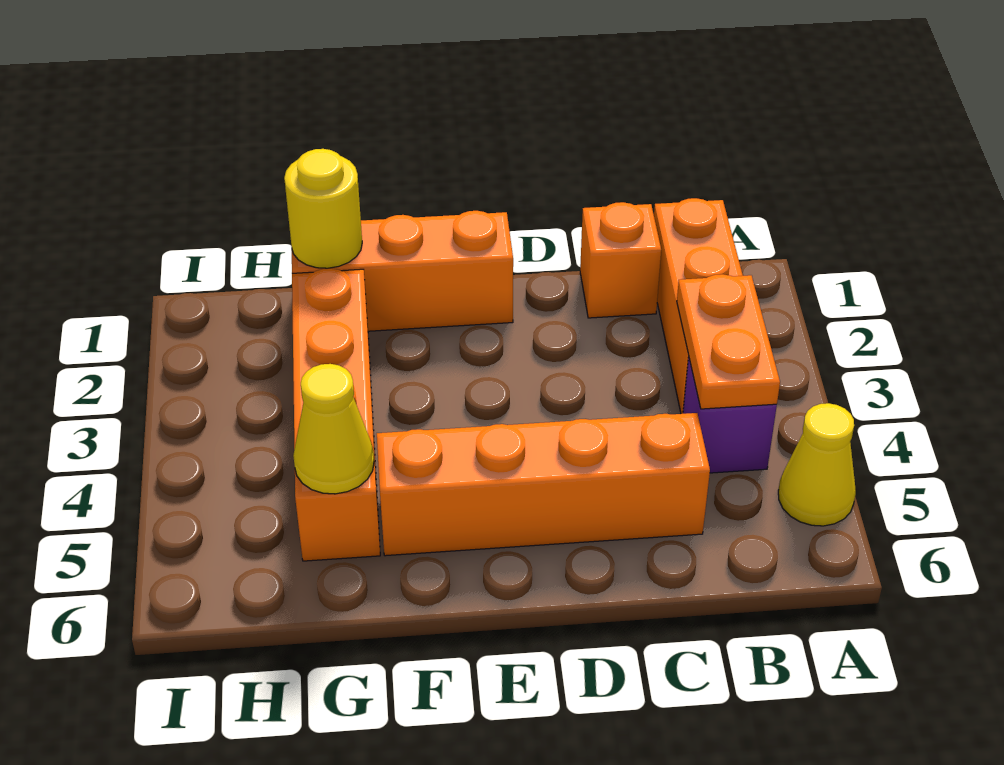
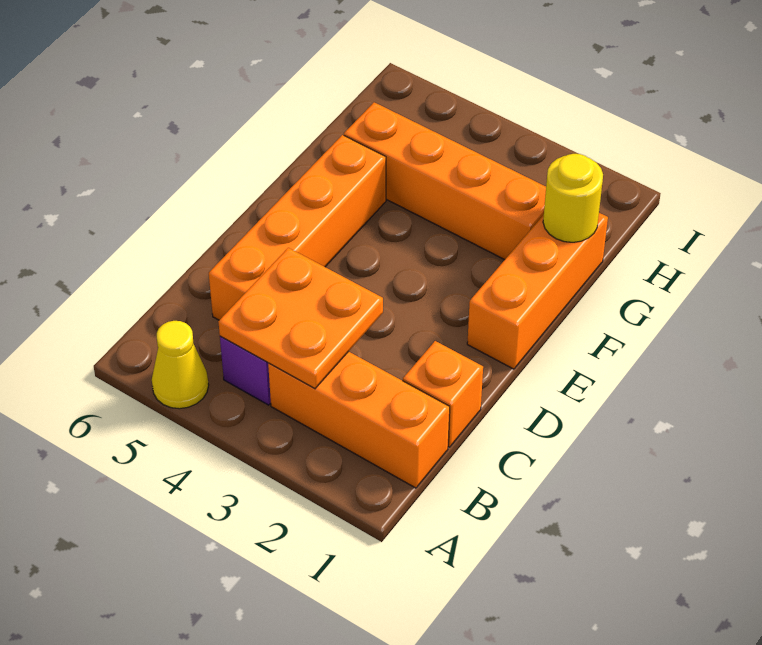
orange plate B3:B4 level 2 -> orange plate B3:C4 level 2
yellow cone G5 level 2 -> none

